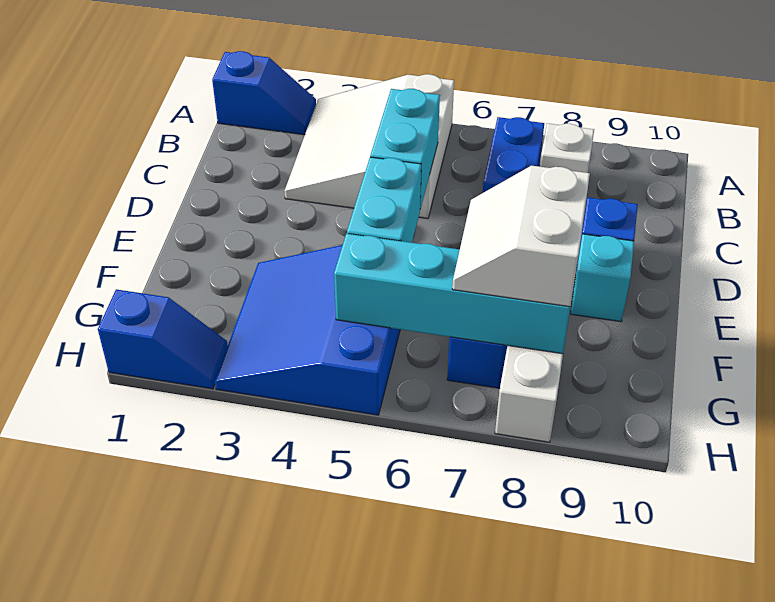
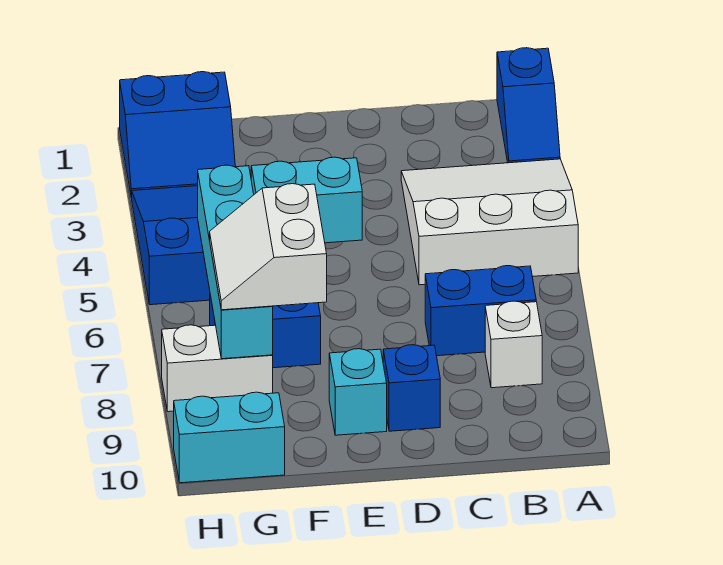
cyan brick C5:D5 level 2 -> cyan brick G10:H10 level 1
white slope F7:G8 level 3 top 8 -> white slope F7:G8 level 3 top F
blue slope H1:H2 level 1 top 1 -> blue slope G1:H2 level 1 top 1

